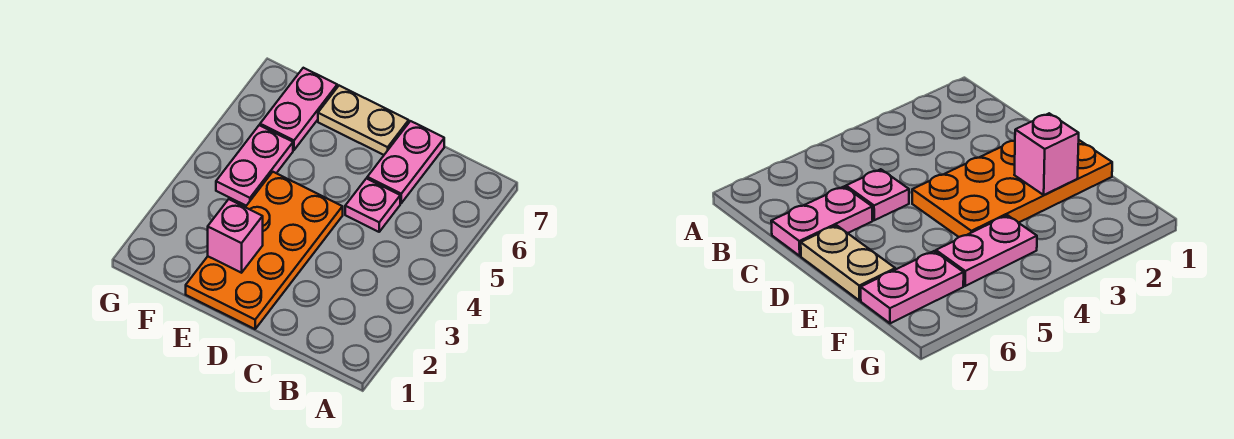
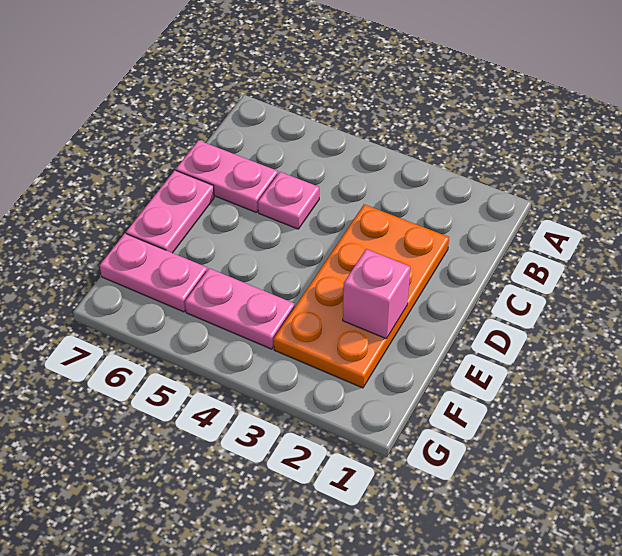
orange plate D1:E4 level 1 -> orange plate C2:F3 level 1
tan plate D7:E7 level 1 -> pink plate D7:E7 level 1

